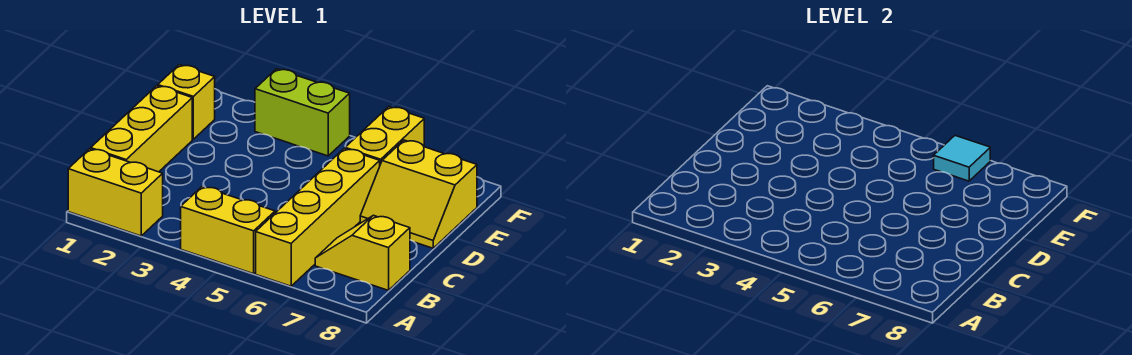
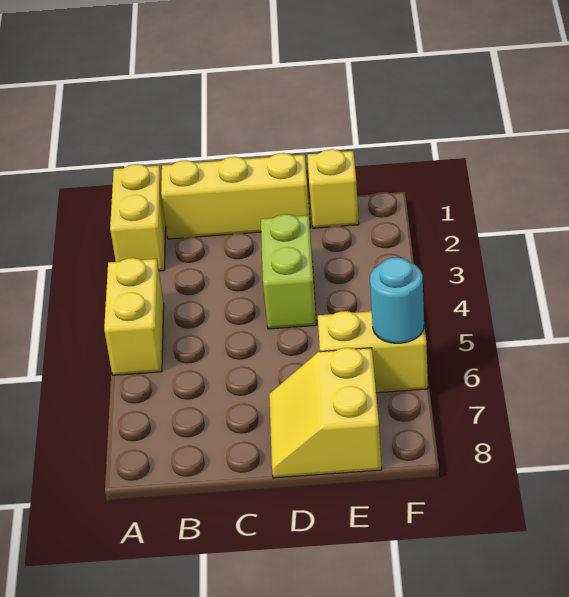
yellow brick A6:D6 level 1 -> none
yellow slope B7:B8 level 1 top 8 -> none
lime brick F3:F4 level 1 -> lime brick D3:D4 level 1
cyan tile F6 level 2 -> cyan round brick F6 level 2

